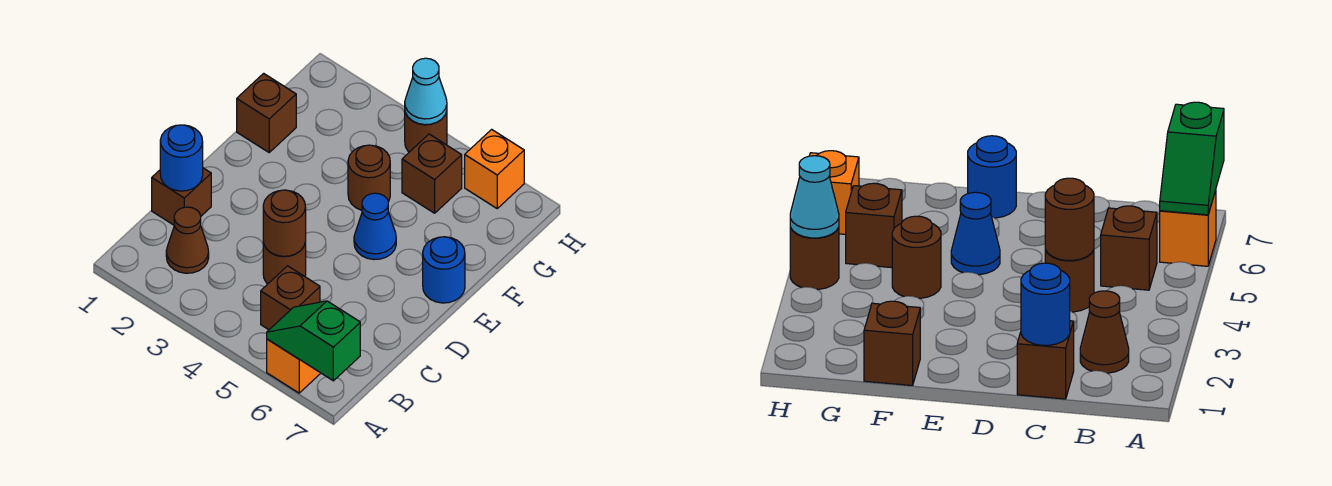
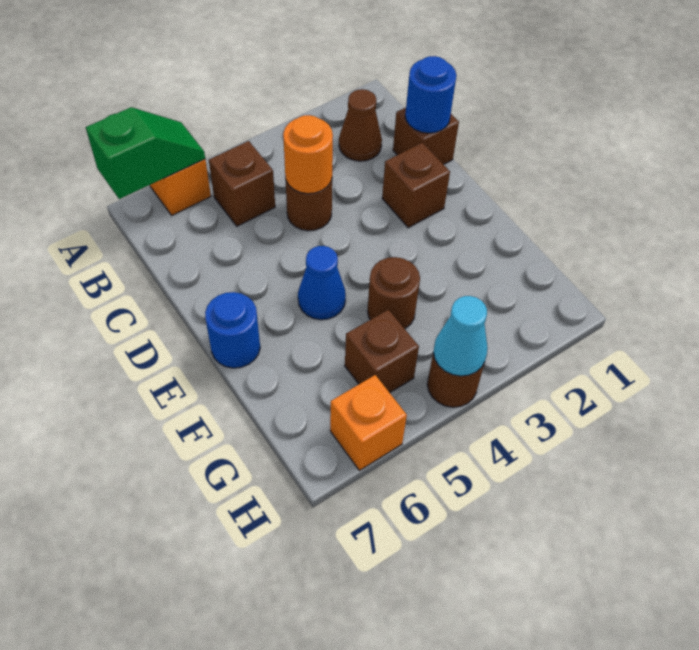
brown round brick C4 level 2 -> orange round brick C4 level 2
brown brick F1 level 1 -> brown brick D2 level 1

